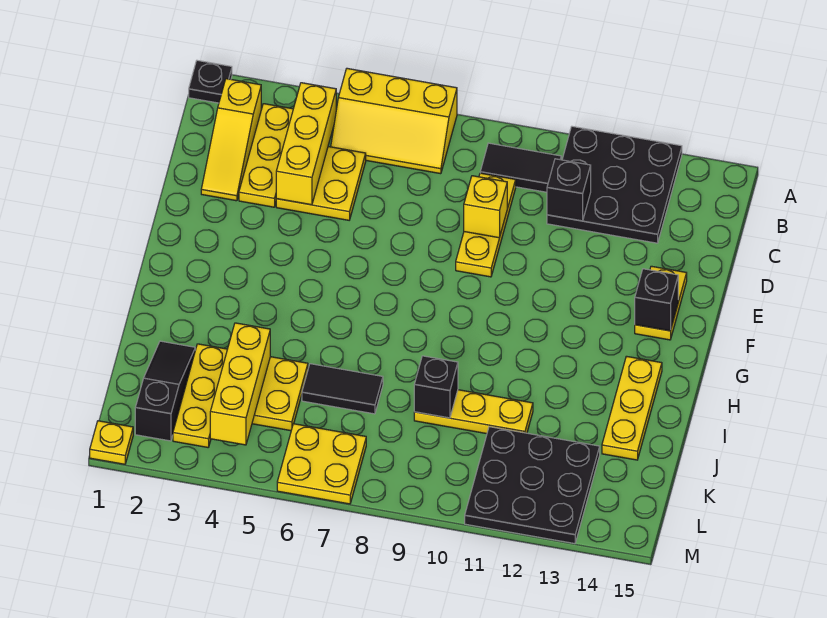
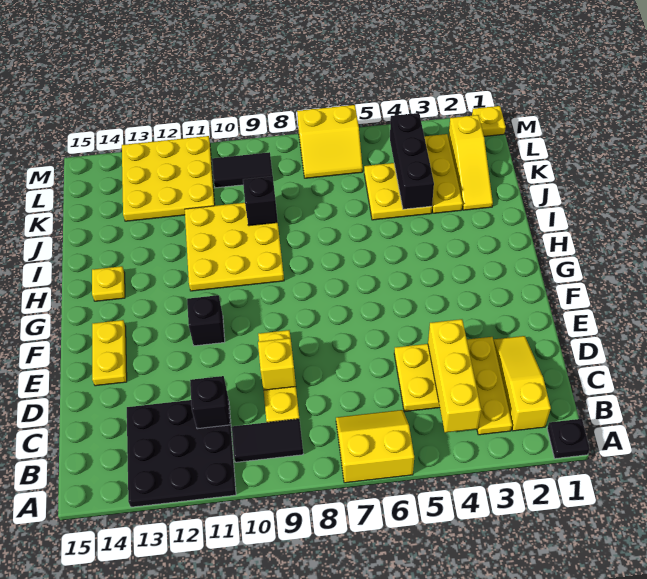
yellow slope A5:B7 level 1 top A -> yellow slope A6:B7 level 1 top A
black brick F14 level 2 -> black brick F11 level 1
yellow plate H14:J14 level 1 -> yellow plate H14 level 1
black slope J2:L2 level 1 top L -> yellow slope J2:L2 level 1 top L
yellow brick J4:L4 level 2 -> black brick J4:L4 level 2
black tile J6:J7 level 1 -> black tile L9:L10 level 1
yellow plate J9:J11 level 1 -> yellow plate H9:J11 level 1
black plate K11:M13 level 1 -> yellow plate K11:M13 level 1
yellow plate L6:M7 level 1 -> yellow slope L6:M7 level 1 top M

